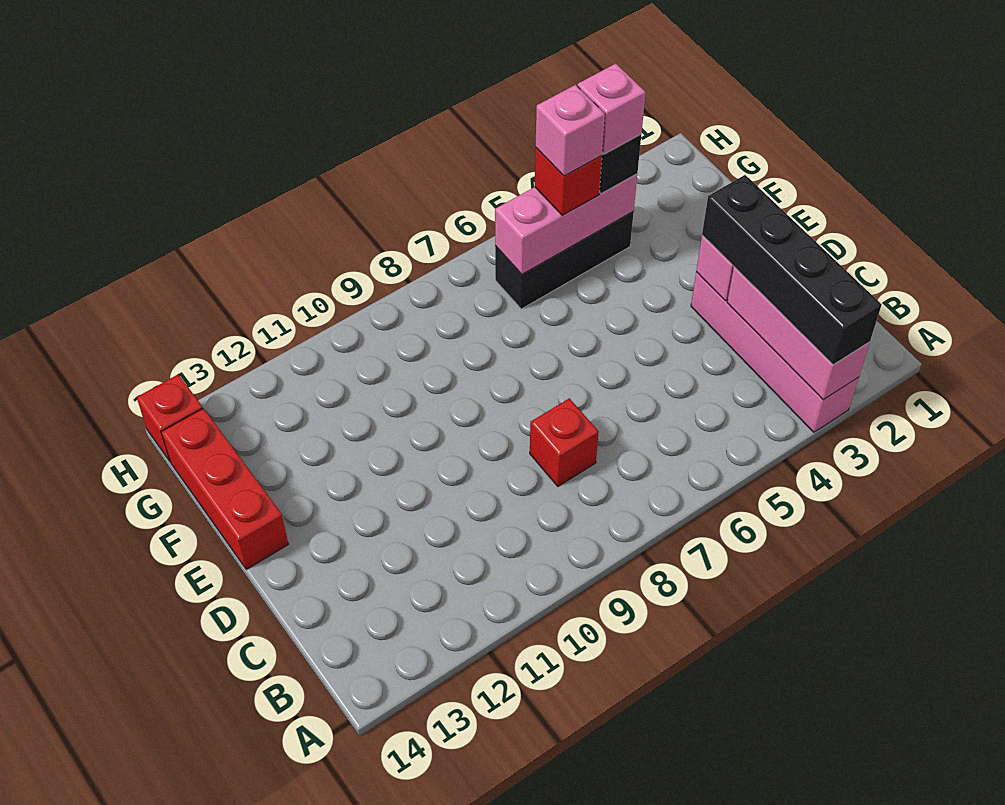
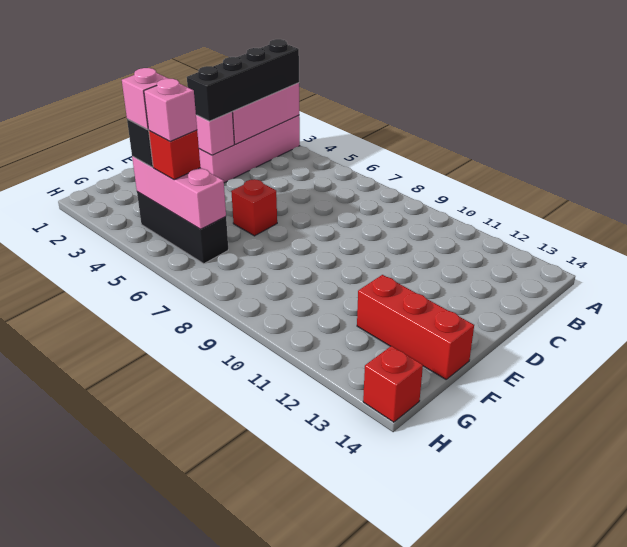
red brick C8 level 1 -> red brick E6 level 1
red brick E14:G14 level 1 -> red brick F12:F14 level 1

